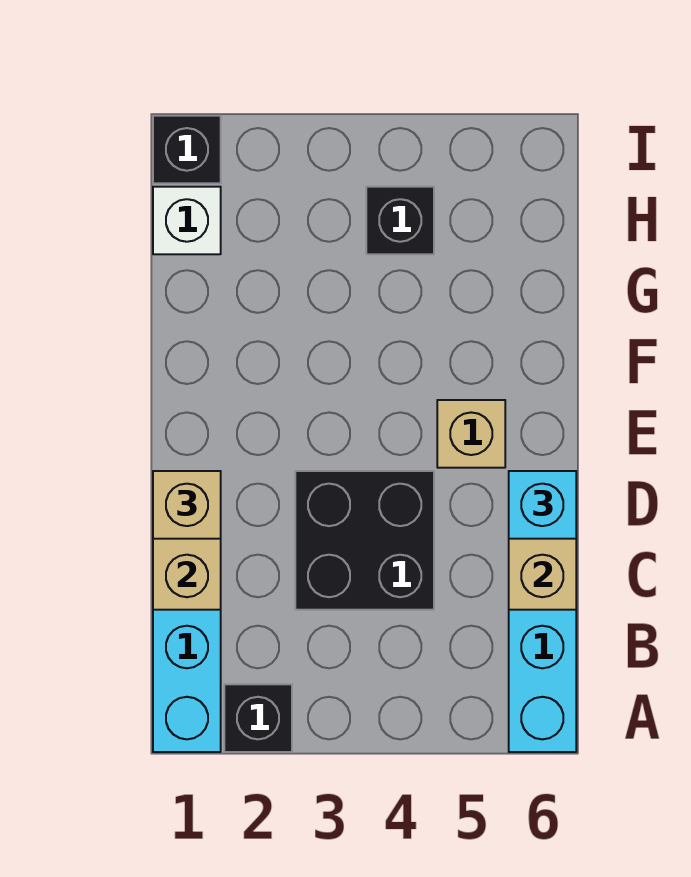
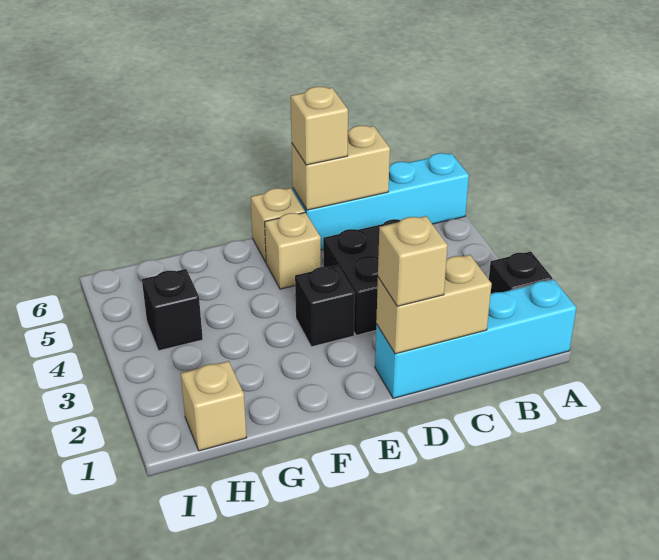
cyan brick D6 level 3 -> tan brick D6 level 3
none -> tan brick E6 level 1
white brick H1 level 1 -> tan brick H1 level 1
black brick I1 level 1 -> black brick E3 level 1

